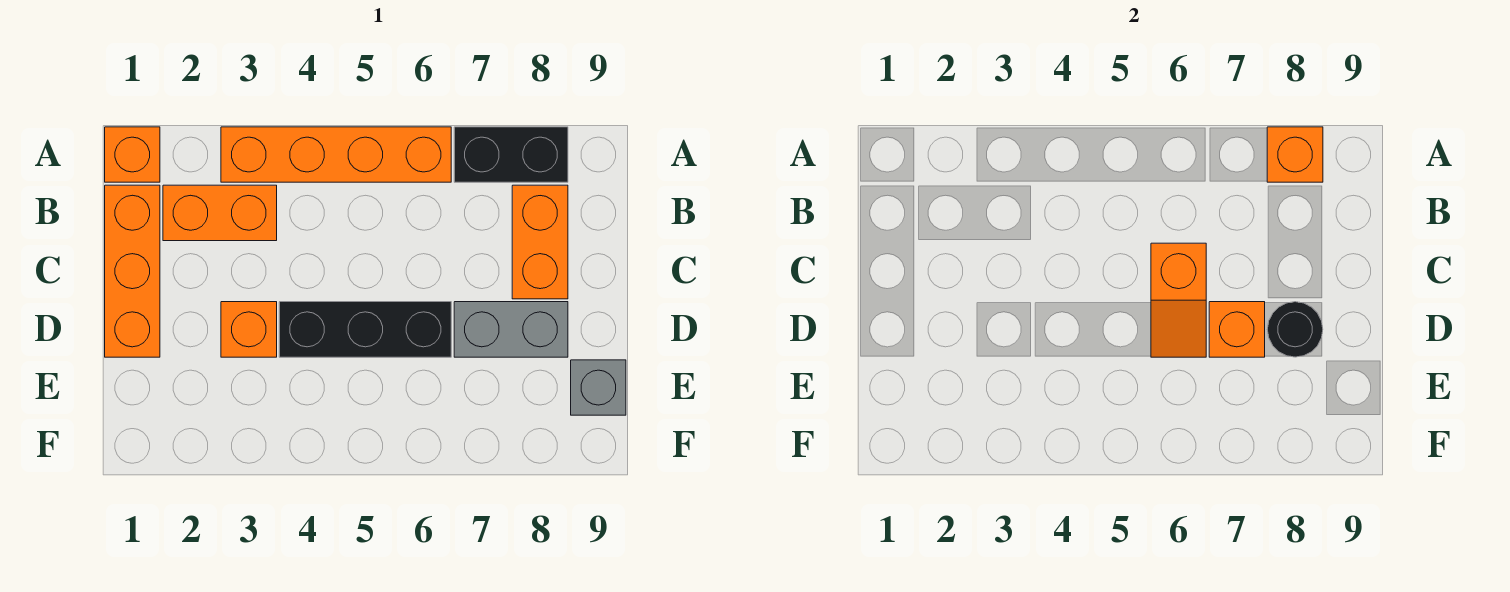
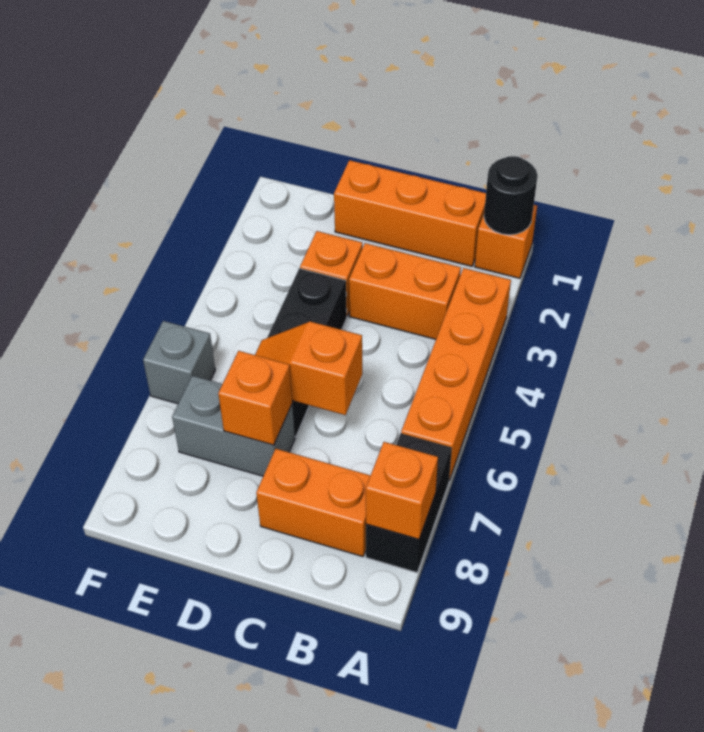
orange brick B2:B3 level 1 -> orange brick B3:C3 level 1
grey brick D7:D8 level 1 -> grey brick D7:E7 level 1
black round brick D8 level 2 -> black round brick A1 level 2
grey brick E9 level 1 -> grey brick F6 level 1

